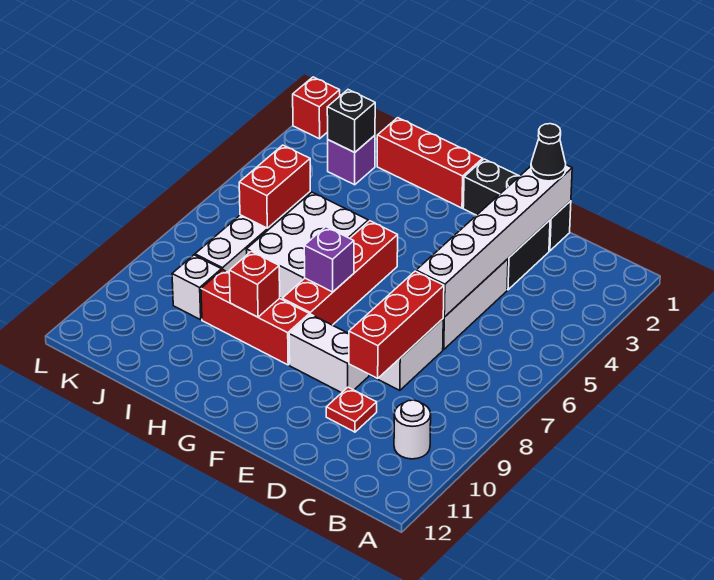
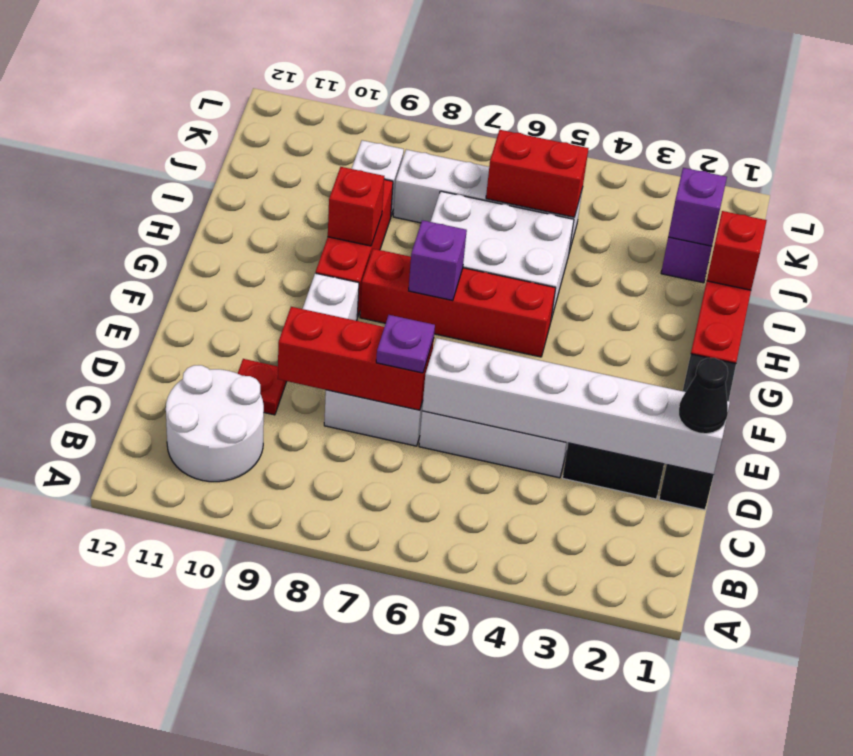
white round brick B10 level 1 -> white round brick B10:C11 level 1
none -> purple plate D7 level 3
black brick J2 level 2 -> purple brick J2 level 2
red brick L1 level 1 -> red brick I1 level 2

